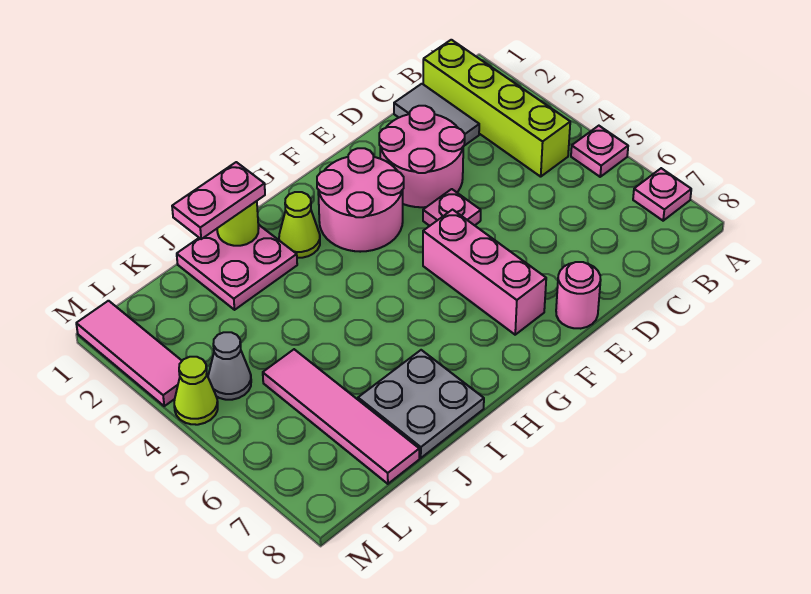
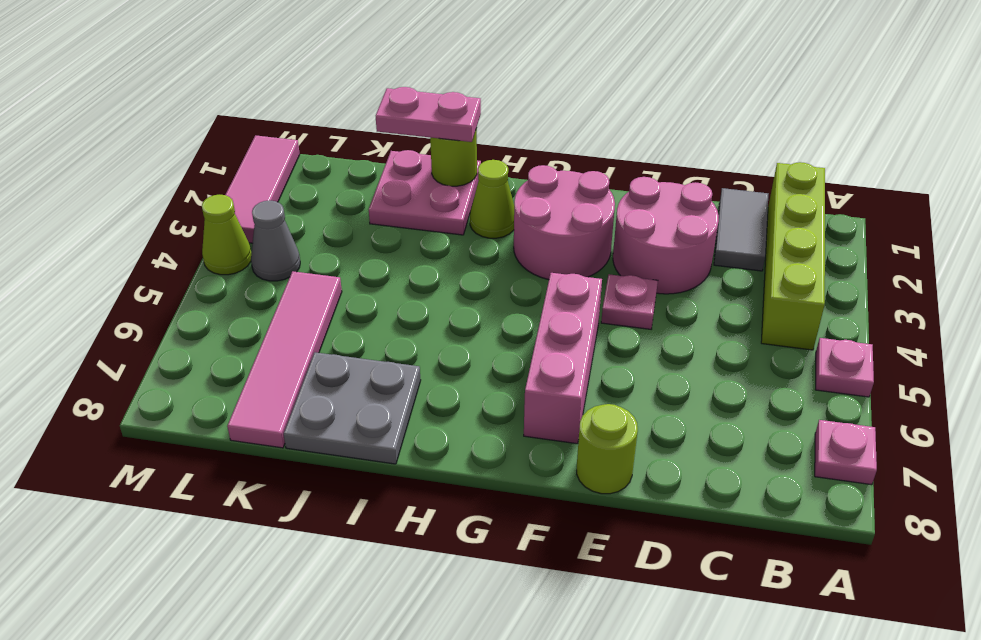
pink round brick E8 level 1 -> lime round brick E8 level 1

